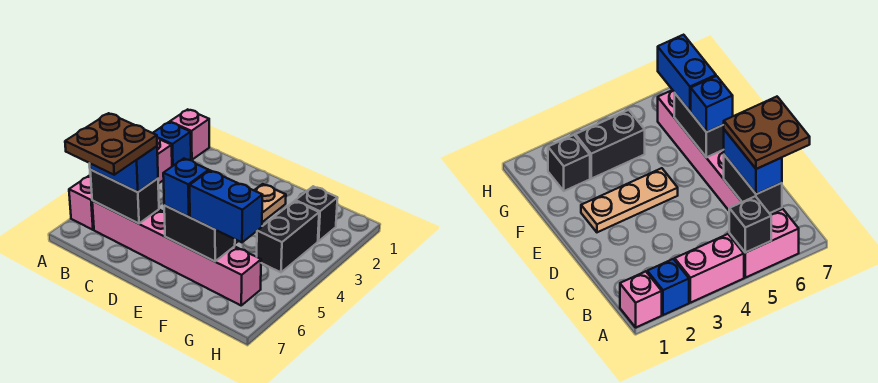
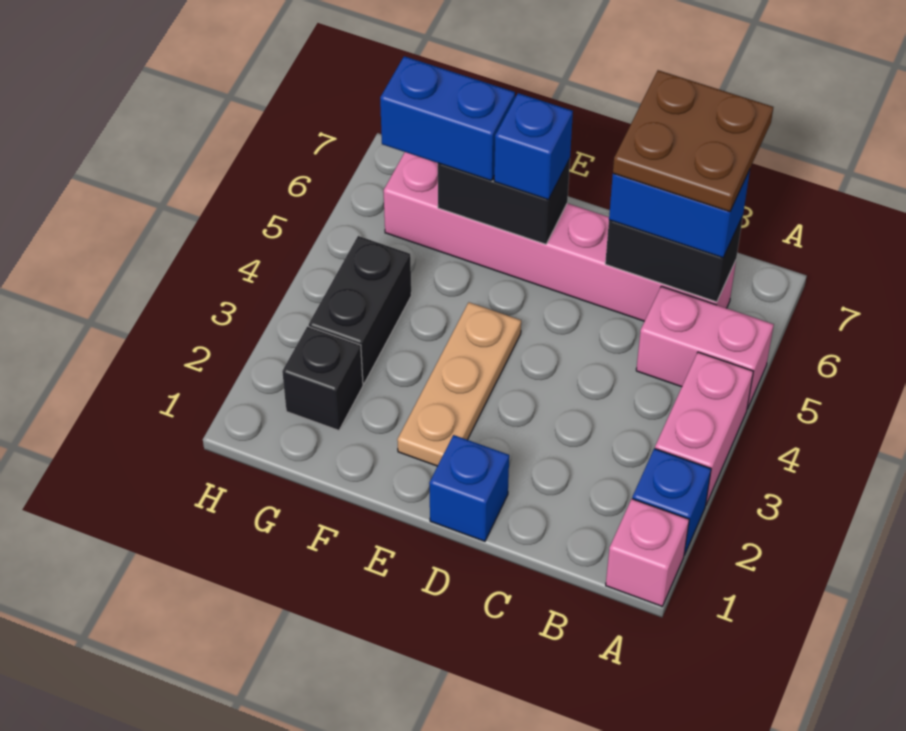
pink brick A5:A6 level 1 -> pink brick A5:B5 level 1
black brick A5 level 2 -> none
none -> blue brick D1 level 1

